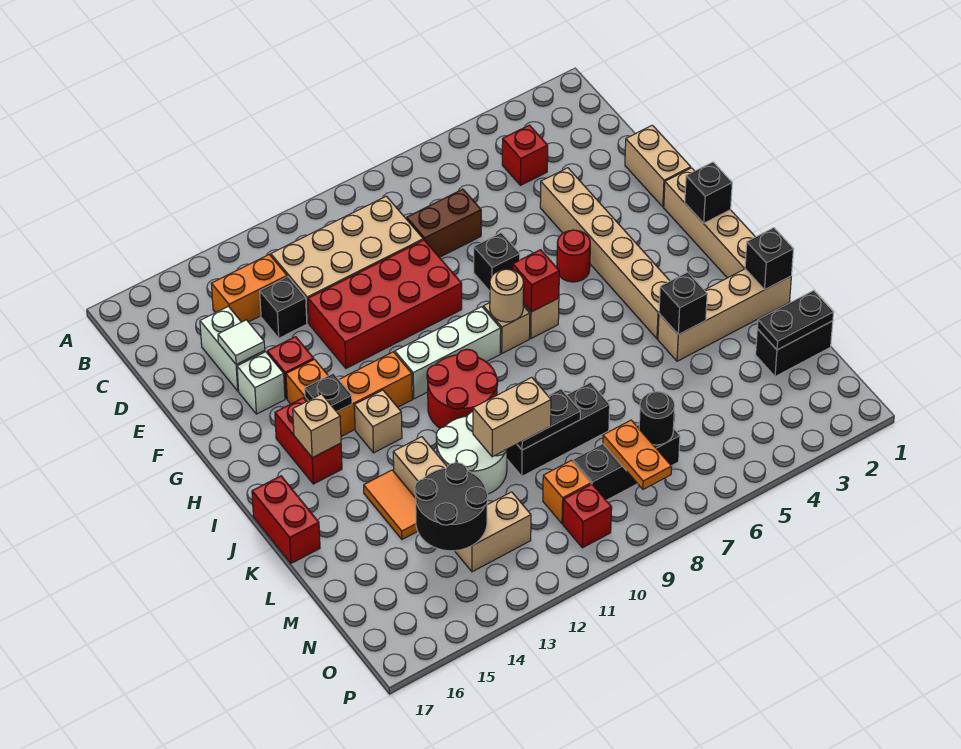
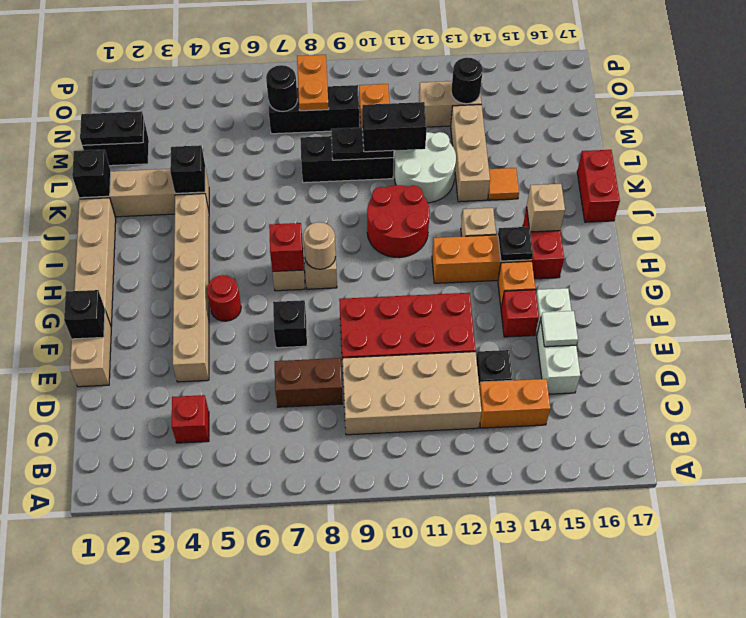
black brick H1 level 2 -> black brick F1 level 2
white brick H9:H11 level 1 -> none
orange tile K14:L14 level 1 -> orange tile K14 level 1
tan brick L10:L11 level 3 -> black brick L10:L11 level 3
black round brick M13:N14 level 2 -> black round brick N13 level 2
red brick O10 level 1 -> none

